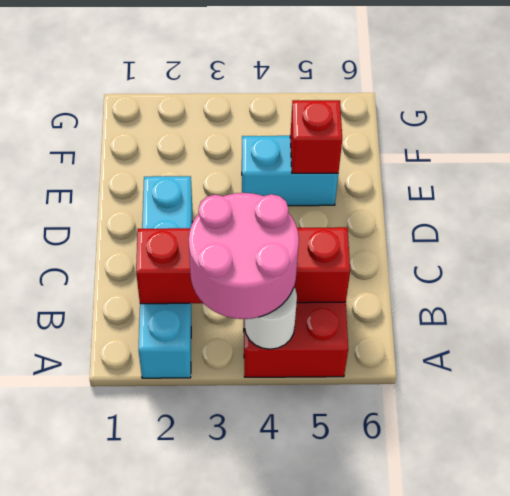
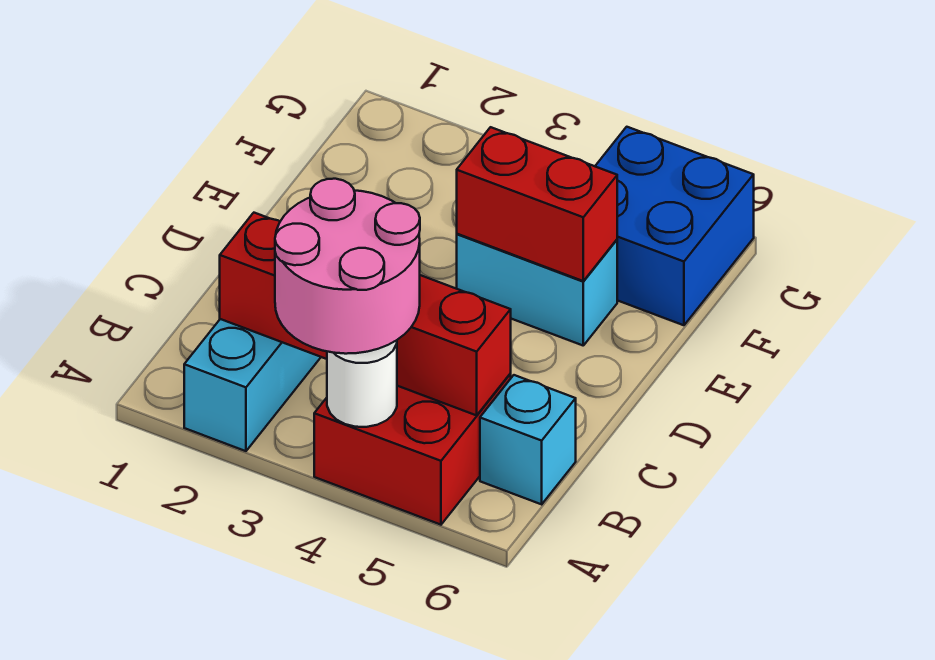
none -> cyan brick B6 level 1
red brick E5 level 2 -> red brick E4:E5 level 2
none -> blue brick F5:G6 level 1

